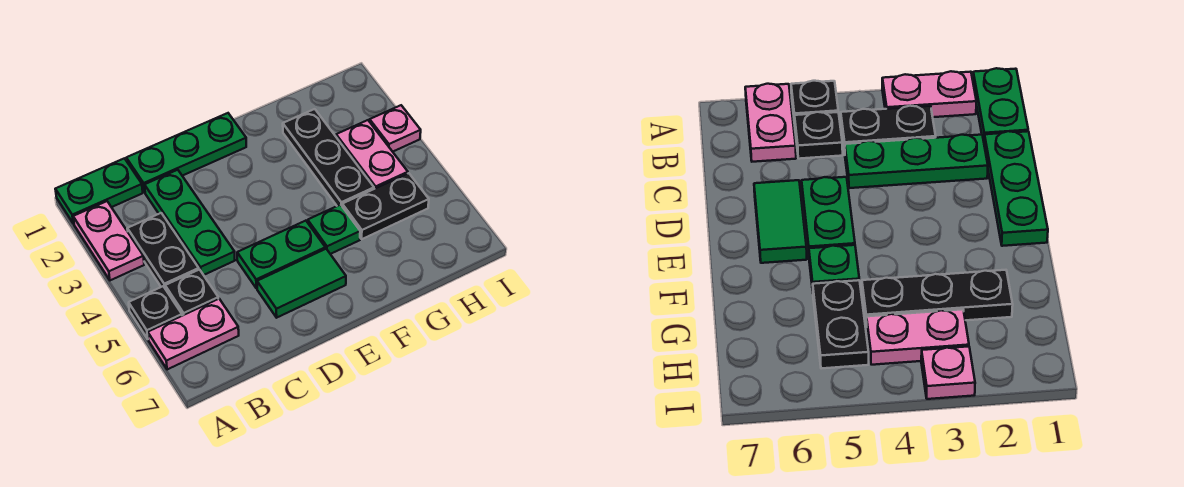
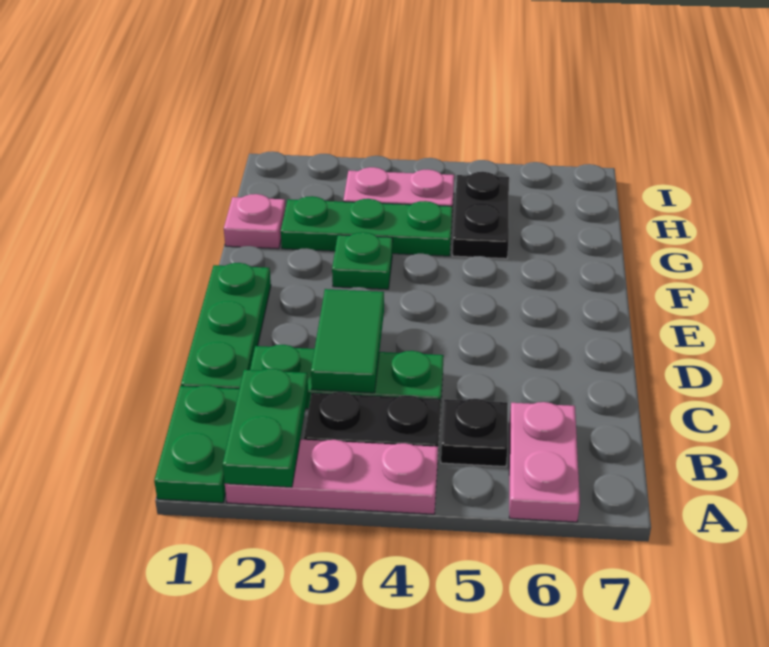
pink plate A2:A3 level 1 -> pink plate A2:A4 level 1
black plate A5 level 1 -> none
green plate D5:E5 level 1 -> green plate A2:B2 level 2
green tile D6:E6 level 1 -> green tile C3:D3 level 2
green plate F5 level 1 -> green plate F3 level 1
black plate G2:G4 level 1 -> green plate G2:G4 level 1
pink plate I3 level 1 -> pink plate G1 level 1

